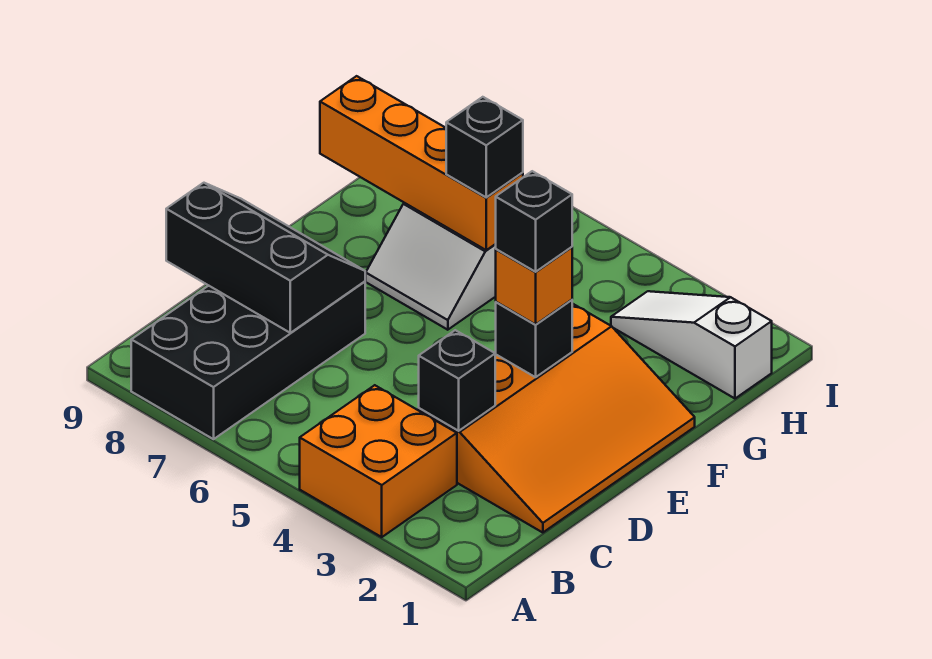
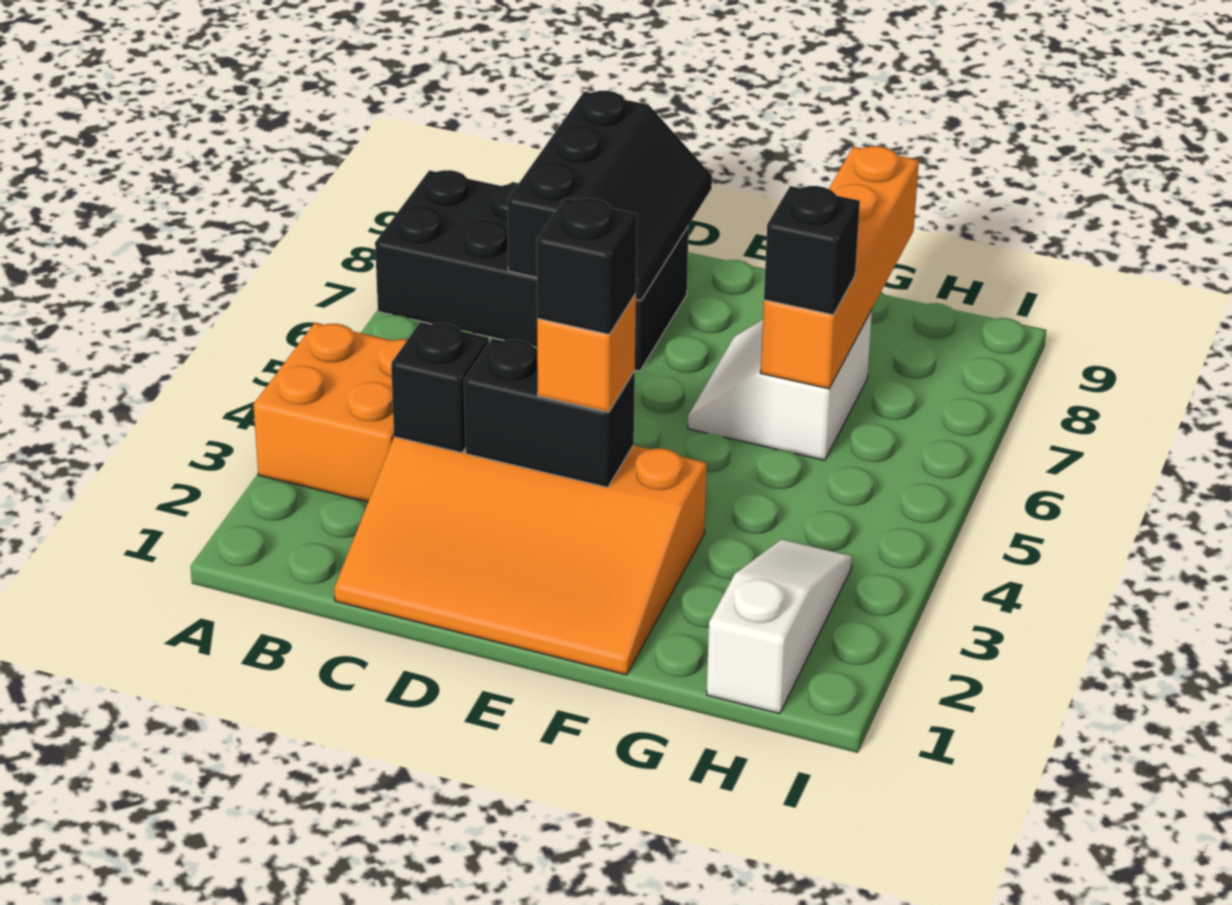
black brick E3 level 2 -> black brick D3:E3 level 2

